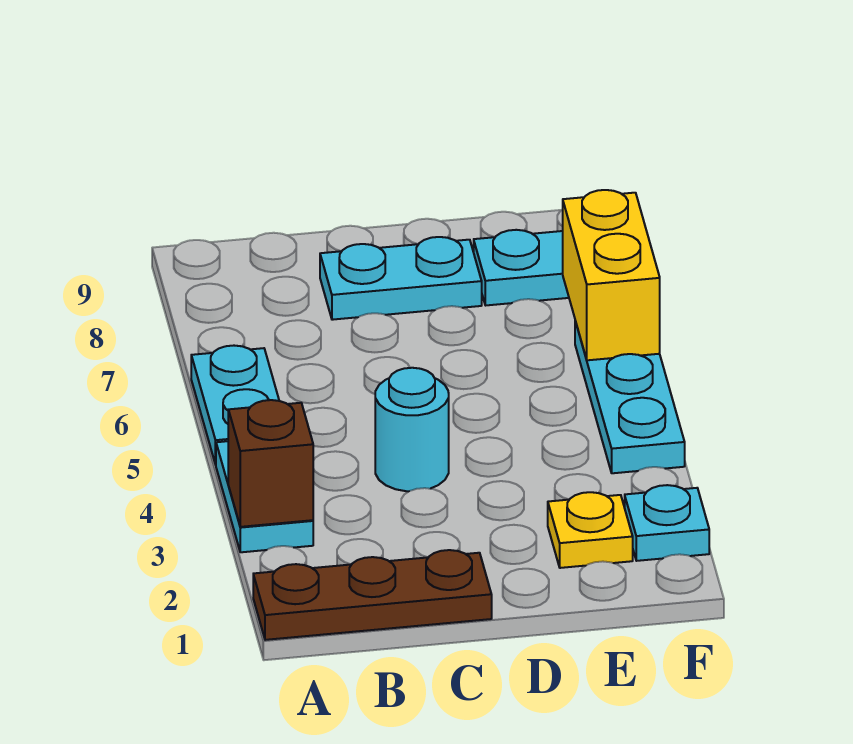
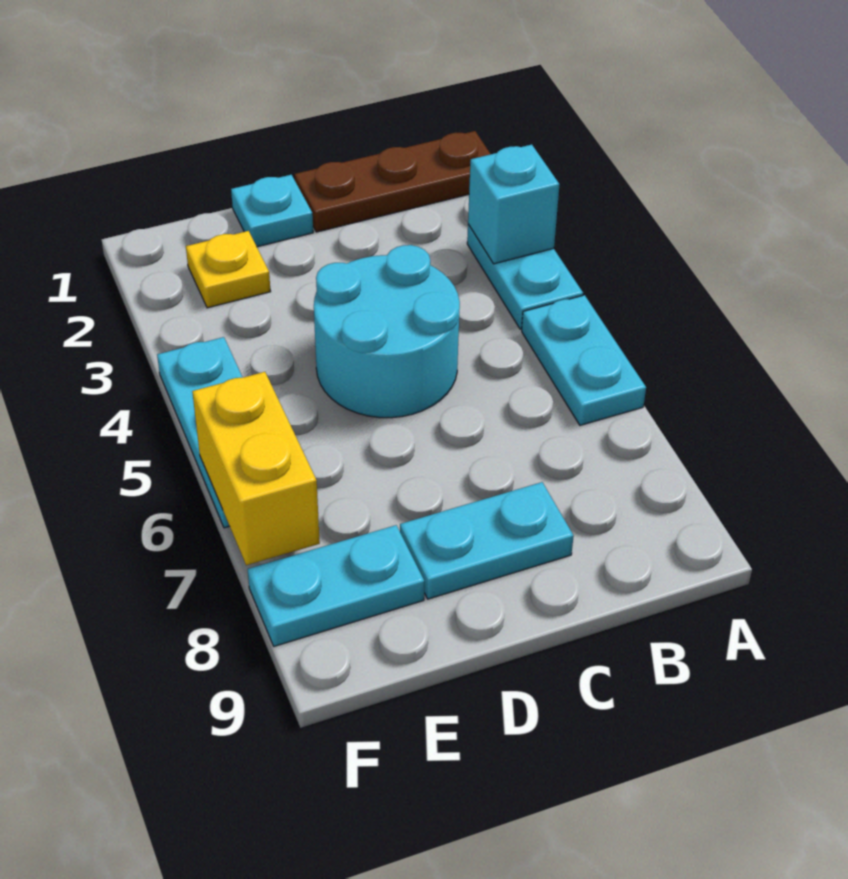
brown brick A3 level 2 -> cyan brick A3 level 2
cyan round brick C4 level 1 -> cyan round brick C4:D5 level 1
cyan plate F2 level 1 -> cyan plate D1 level 1

